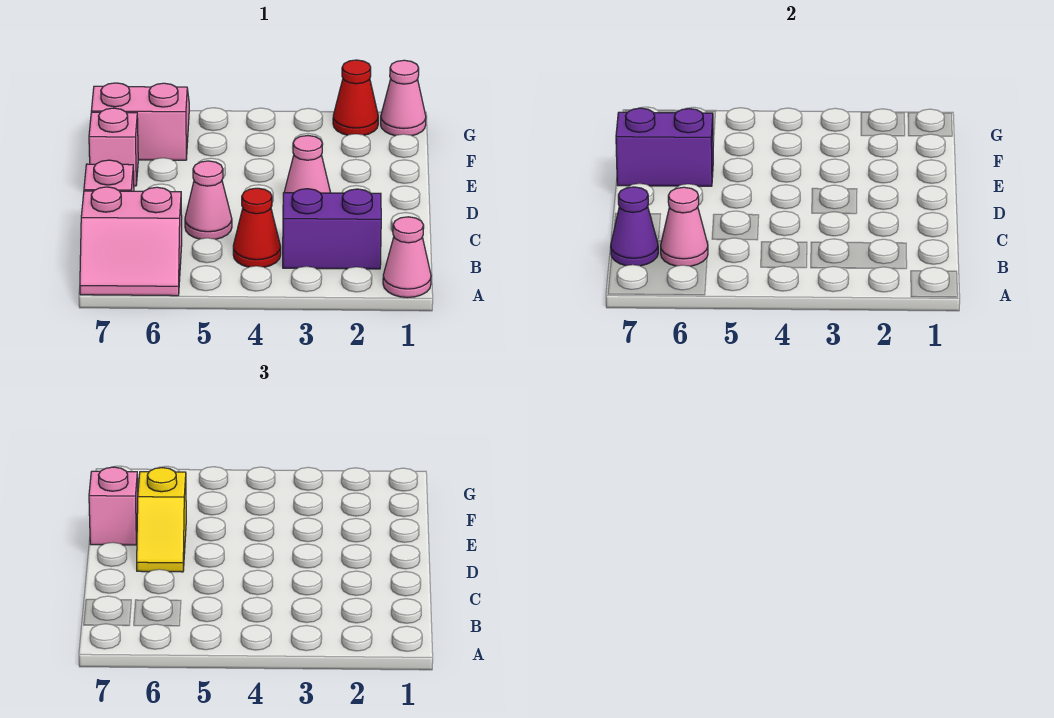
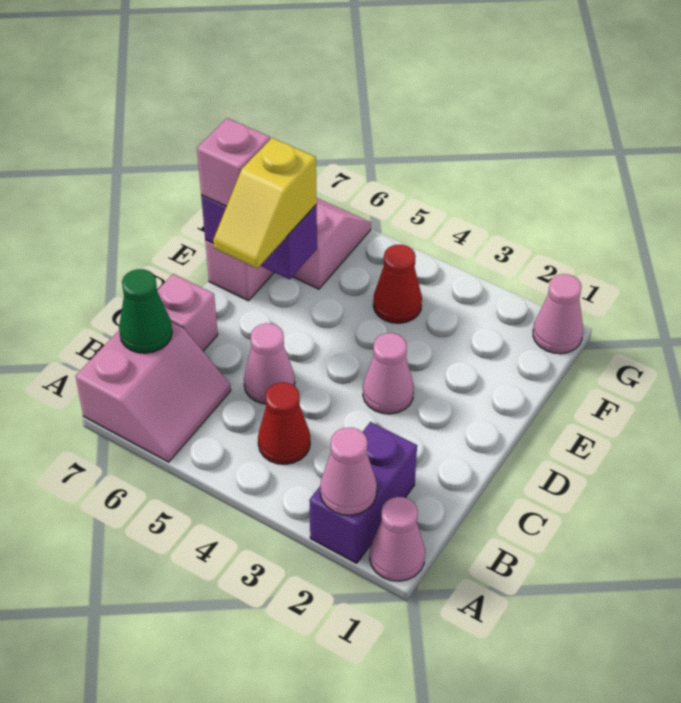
pink slope A6:B7 level 1 top B -> pink slope A6:B7 level 1 top 7
purple brick B2:B3 level 1 -> purple brick A2:B2 level 1
pink cone B6 level 2 -> pink cone A2 level 2
purple cone B7 level 2 -> green cone B7 level 2
red cone G2 level 1 -> red cone F4 level 1

